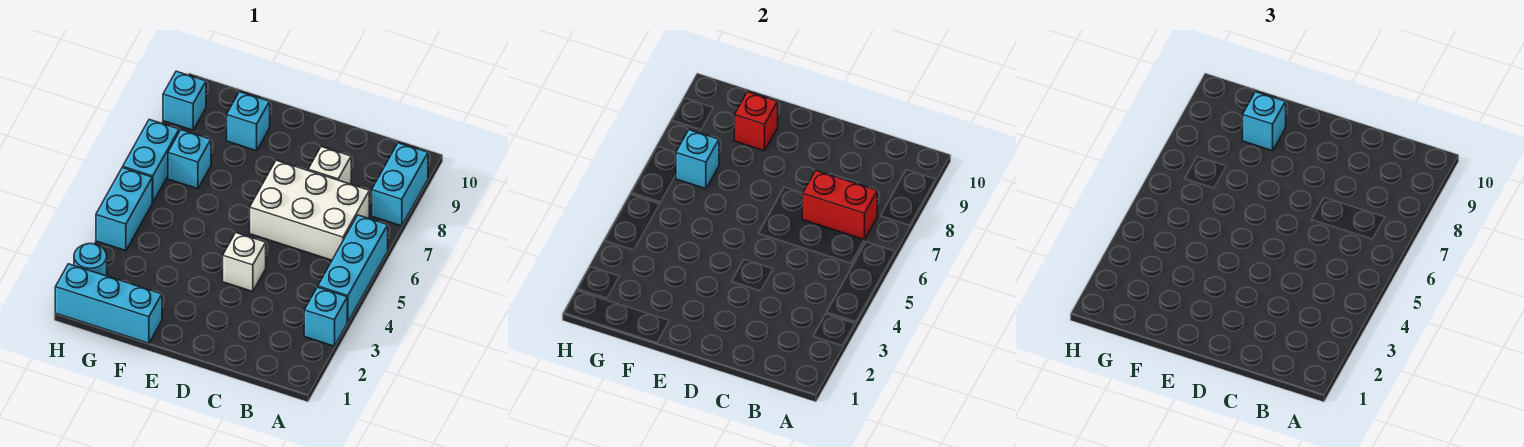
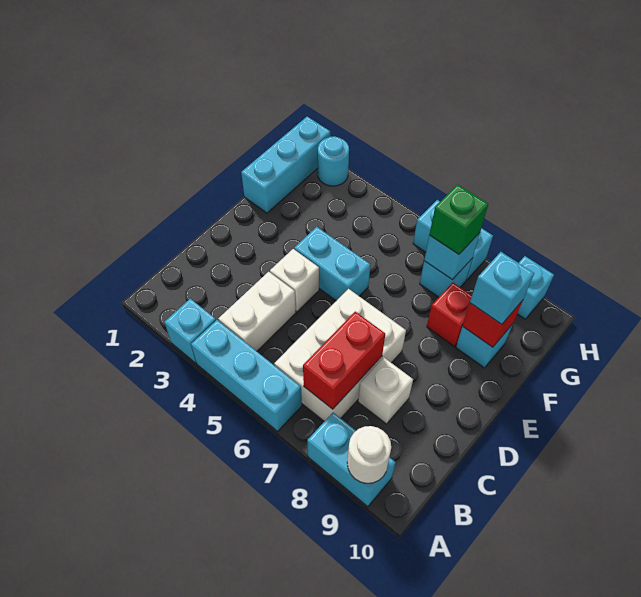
none -> white round brick A9 level 2
none -> white brick B4:C4 level 1
none -> red brick F8 level 1
none -> green brick G7 level 3
cyan brick H4:H5 level 1 -> cyan brick E4:E5 level 1

